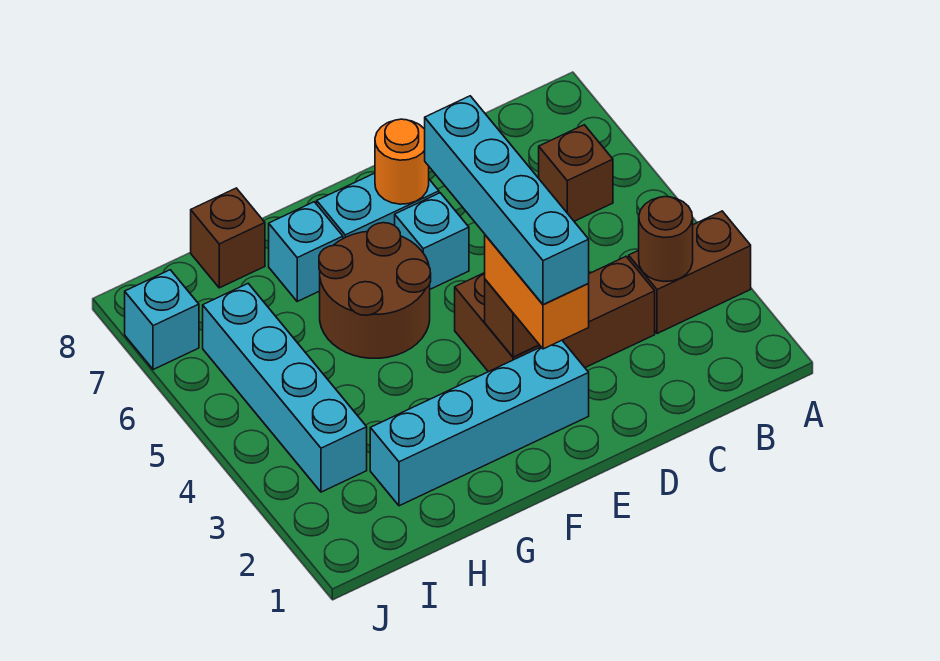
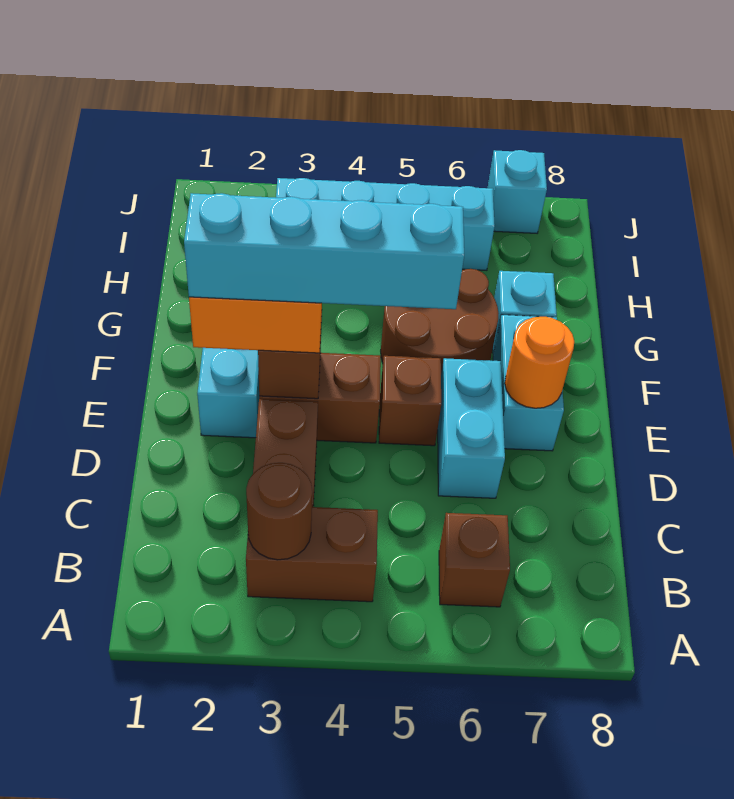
brown brick A3:B3 level 1 -> brown brick B3:B4 level 1
cyan brick E6 level 1 -> cyan brick D6:E6 level 1
brown brick H8 level 1 -> brown brick E5 level 1

